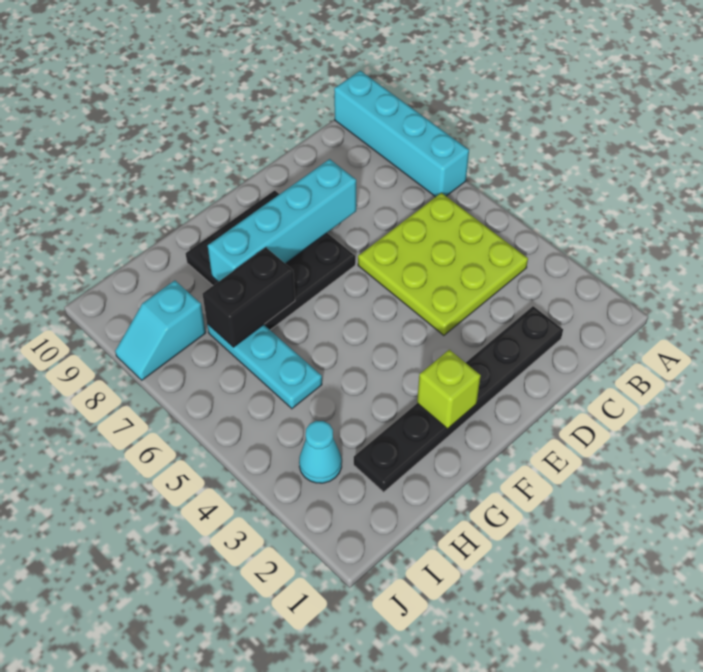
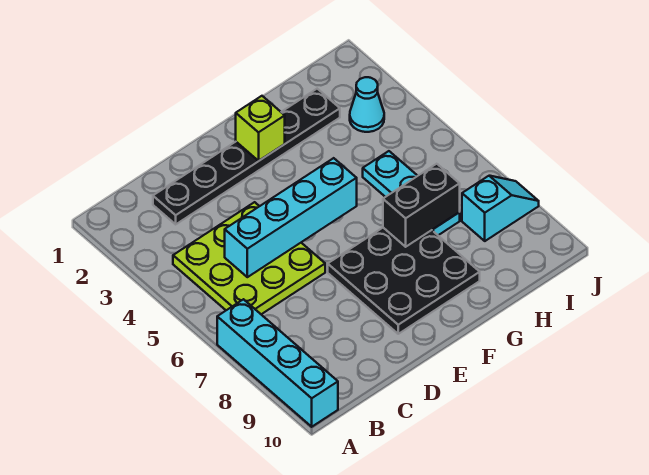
cyan brick D8:G8 level 2 -> cyan brick C5:F5 level 2

